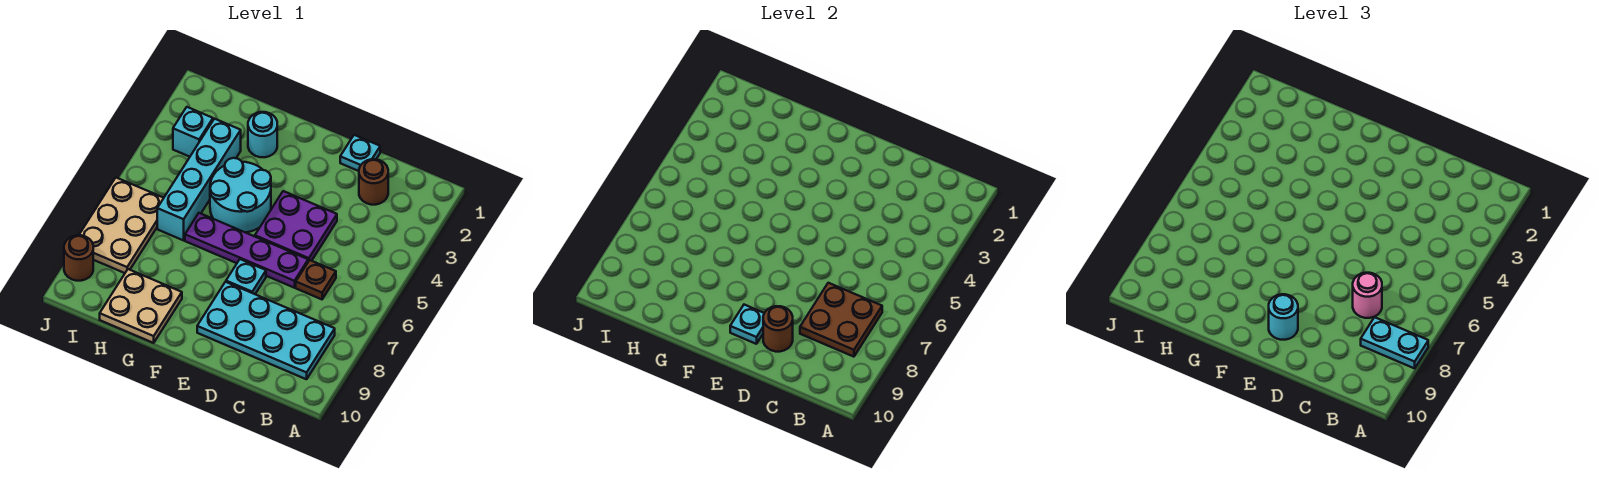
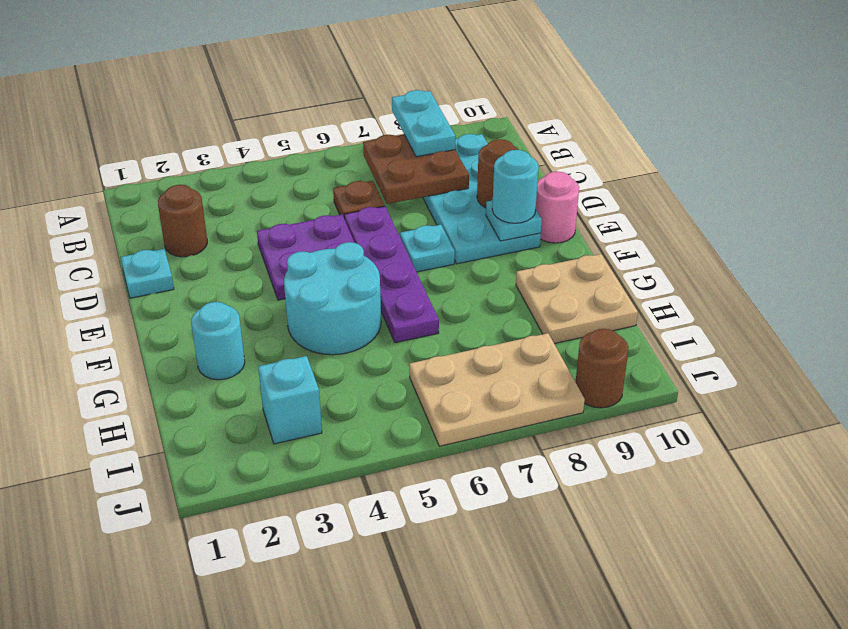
pink round brick C7 level 3 -> pink round brick E10 level 1
cyan brick H3:H6 level 1 -> none

